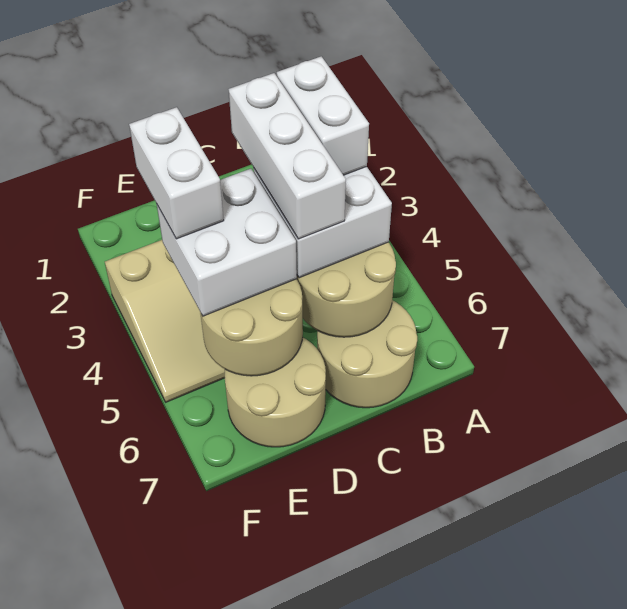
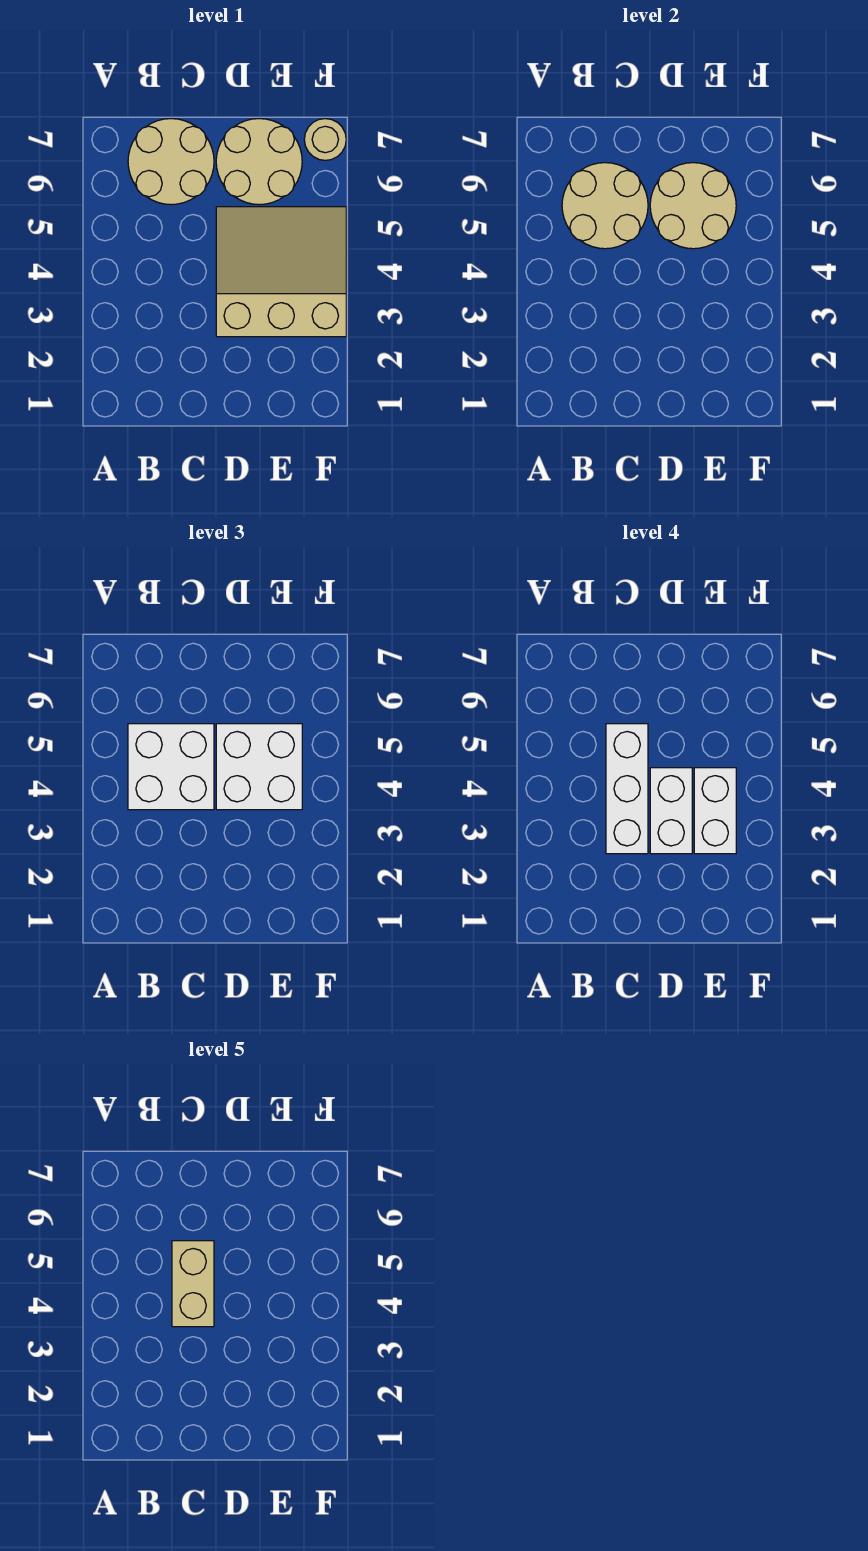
white brick B3:B4 level 4 -> white brick D3:D4 level 4
none -> tan brick C4:C5 level 5
none -> tan round brick F7 level 1

